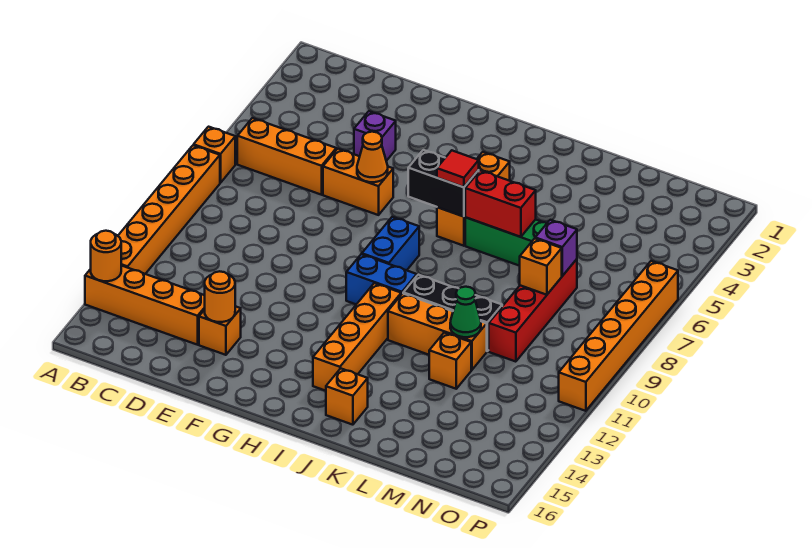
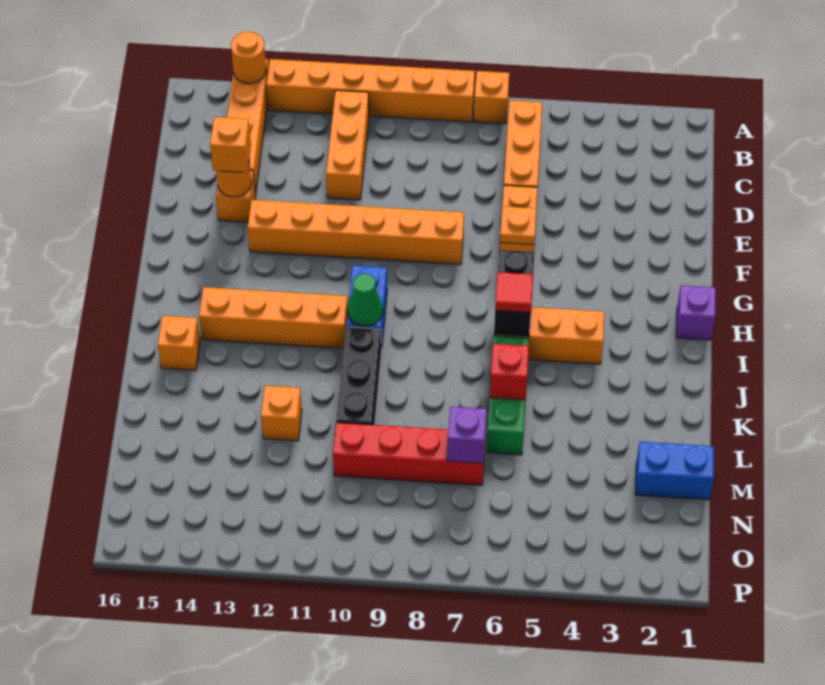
purple brick E4 level 1 -> purple brick H1 level 1
orange cone F6 level 2 -> orange plate F6 level 2
blue brick H8:H9 level 1 -> blue brick M1:M2 level 1
red brick J6:K6 level 2 -> red brick K6 level 2
orange brick J11:L11 level 1 -> orange brick B11:D11 level 1
green cone L11 level 2 -> green cone I10 level 2
orange brick M8 level 2 -> orange brick E14 level 3
orange brick P6:P11 level 1 -> orange brick F8:F13 level 1

